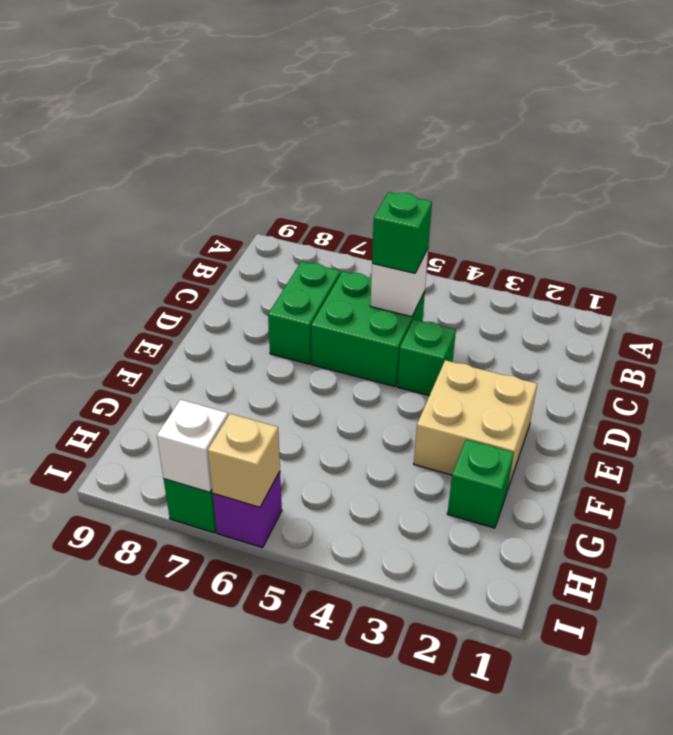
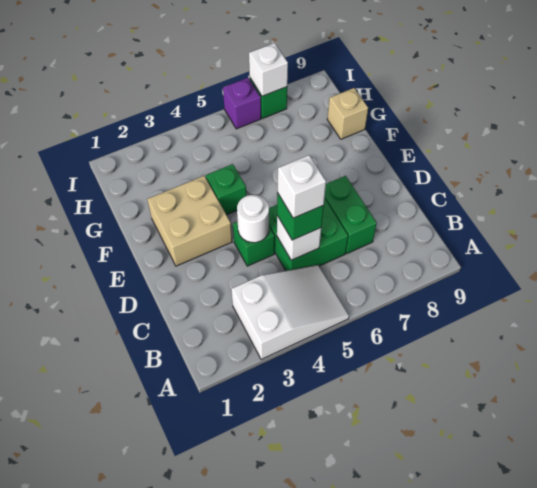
none -> white slope A3:B5 level 1 top 3
none -> white brick C5 level 4
none -> white round brick D4 level 2
green brick G2 level 1 -> green brick F4 level 1
tan brick I6 level 2 -> tan brick G9 level 1

